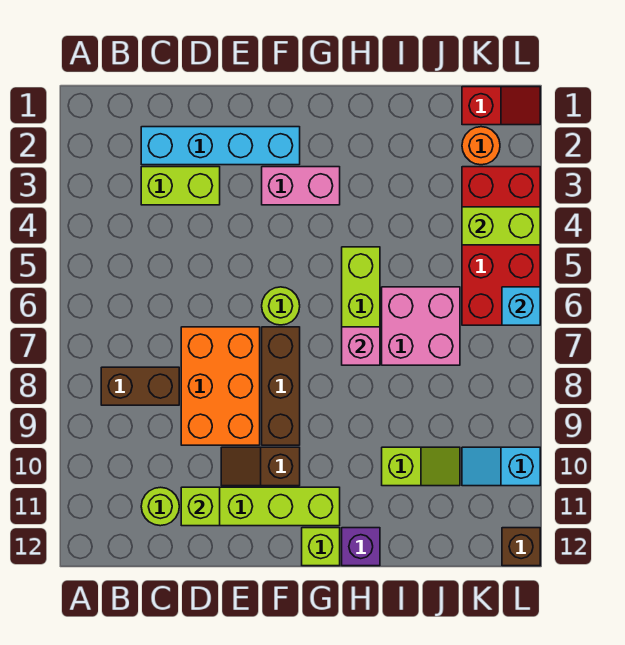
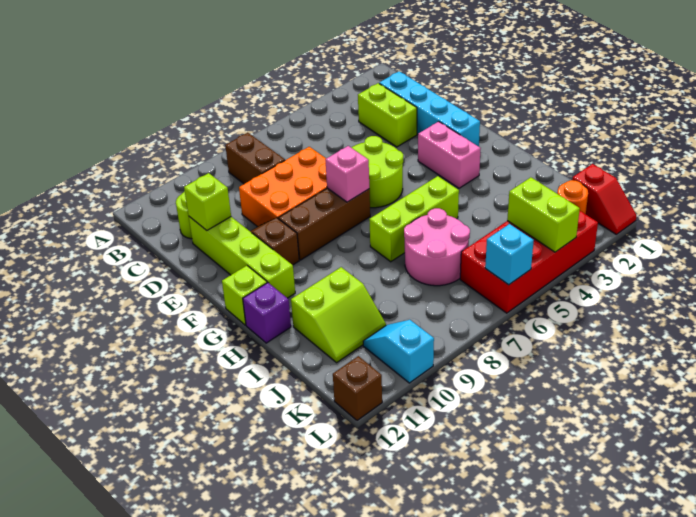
lime round brick F6 level 1 -> lime round brick E5:F6 level 1
pink brick H7 level 2 -> pink brick F7 level 2
pink brick I6:J7 level 1 -> pink round brick I6:J7 level 1
lime slope I10:J10 level 1 top I -> lime slope I10:J11 level 1 top I

